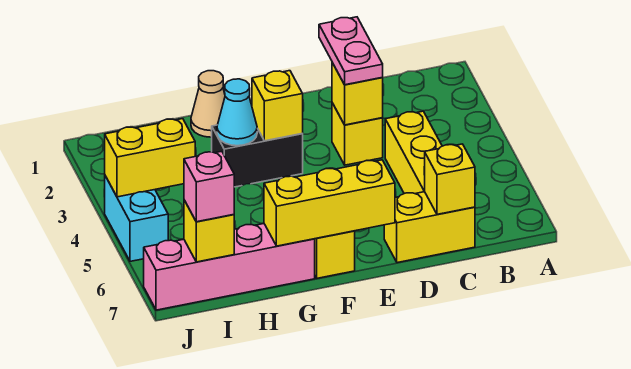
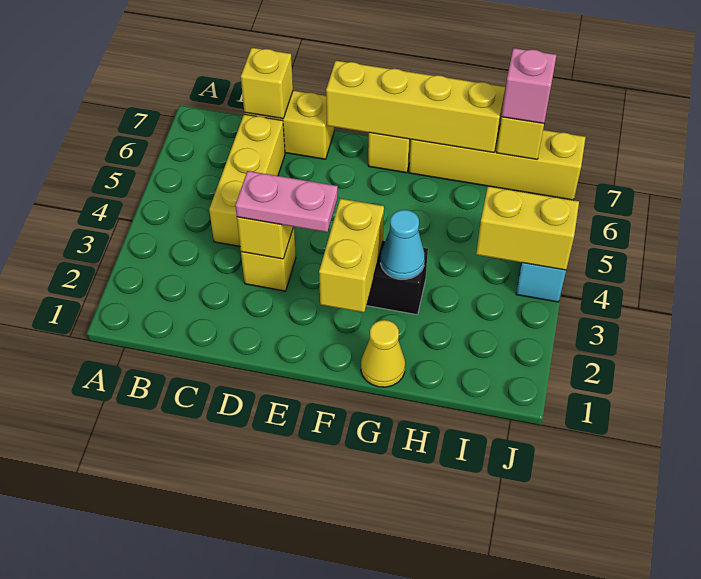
pink plate D2:D3 level 3 -> pink plate D3:E3 level 3
yellow brick E7:G7 level 2 -> yellow brick E7:H7 level 2
yellow brick F3 level 2 -> yellow brick F2:F3 level 2
tan cone G1 level 1 -> yellow cone G1 level 1
pink brick G7:J7 level 1 -> yellow brick G7:J7 level 1

